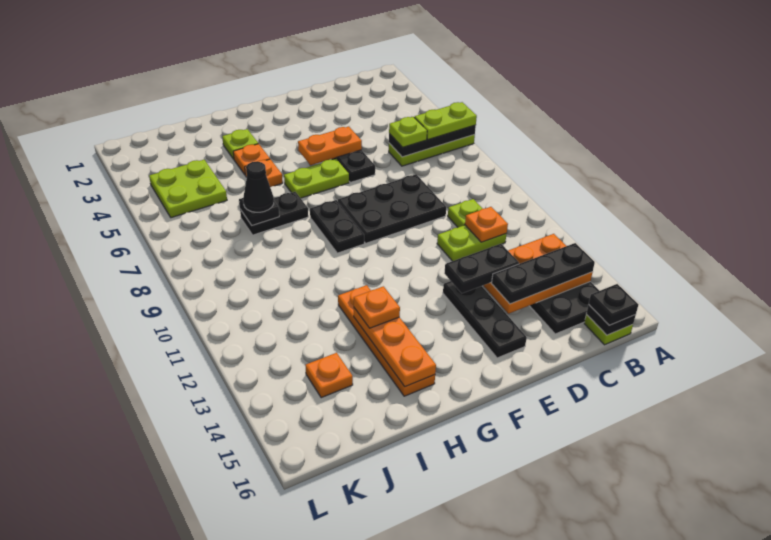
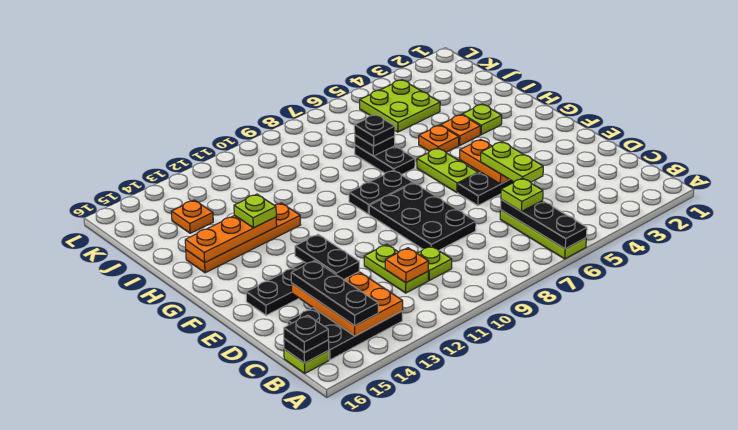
lime plate A6:B6 level 3 -> lime plate D5:E5 level 3
orange plate H13 level 3 -> lime plate H13 level 3
black cone I7 level 3 -> black plate I7 level 3

